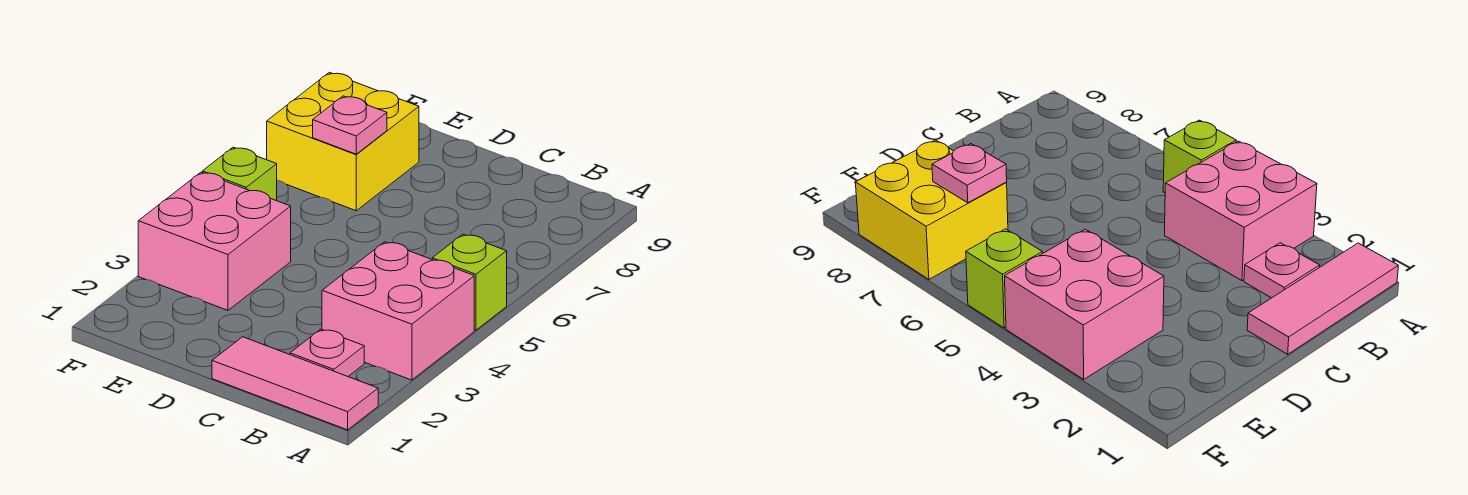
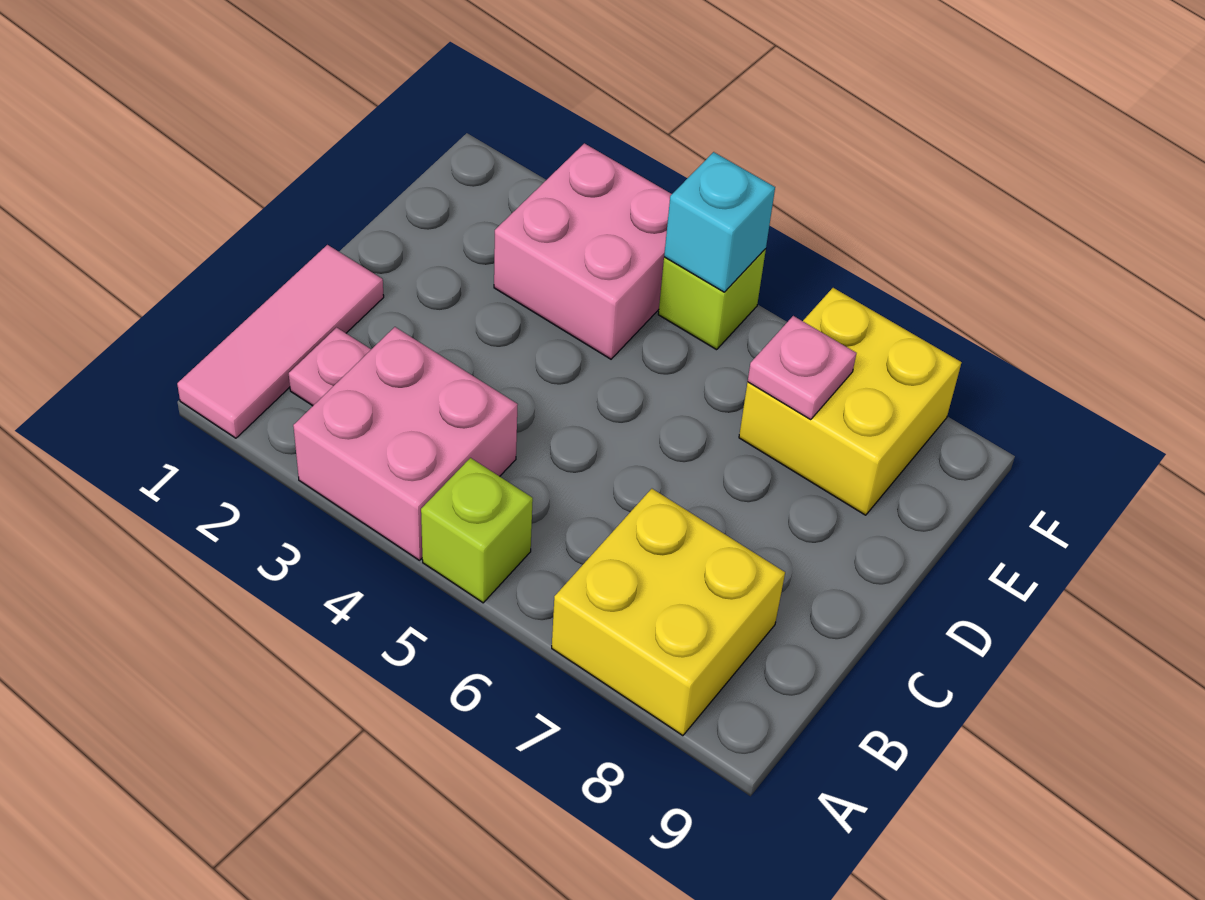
none -> yellow brick A7:B8 level 1
none -> cyan brick F5 level 2

